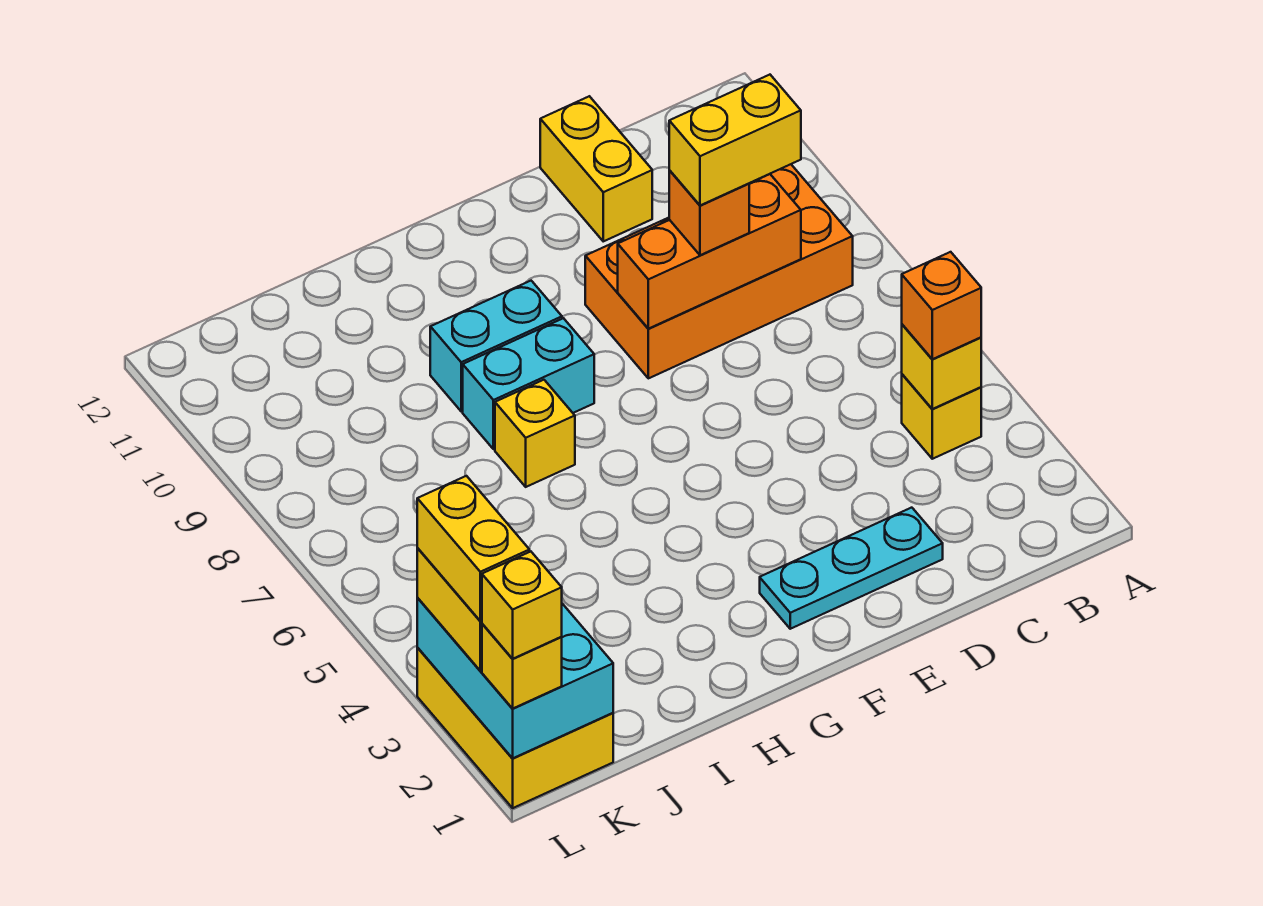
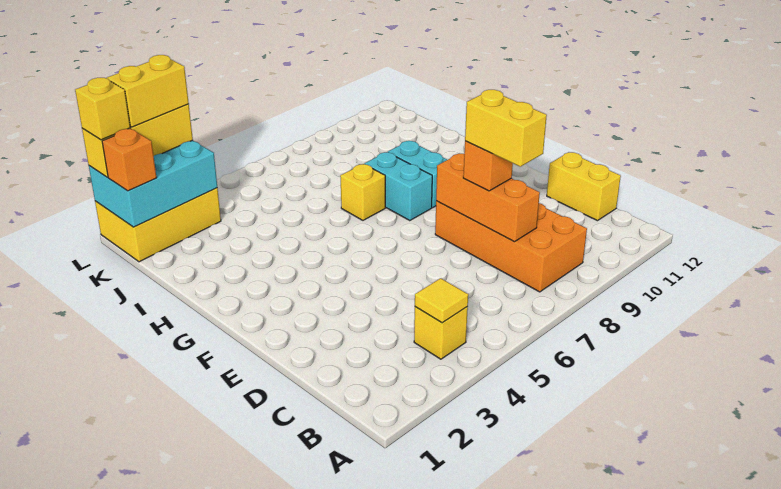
yellow brick B4 level 2 -> yellow tile B4 level 2
orange brick B4 level 3 -> orange brick K1 level 3
cyan plate D2:F2 level 1 -> none
yellow brick D11:D12 level 1 -> yellow brick C12:D12 level 1

